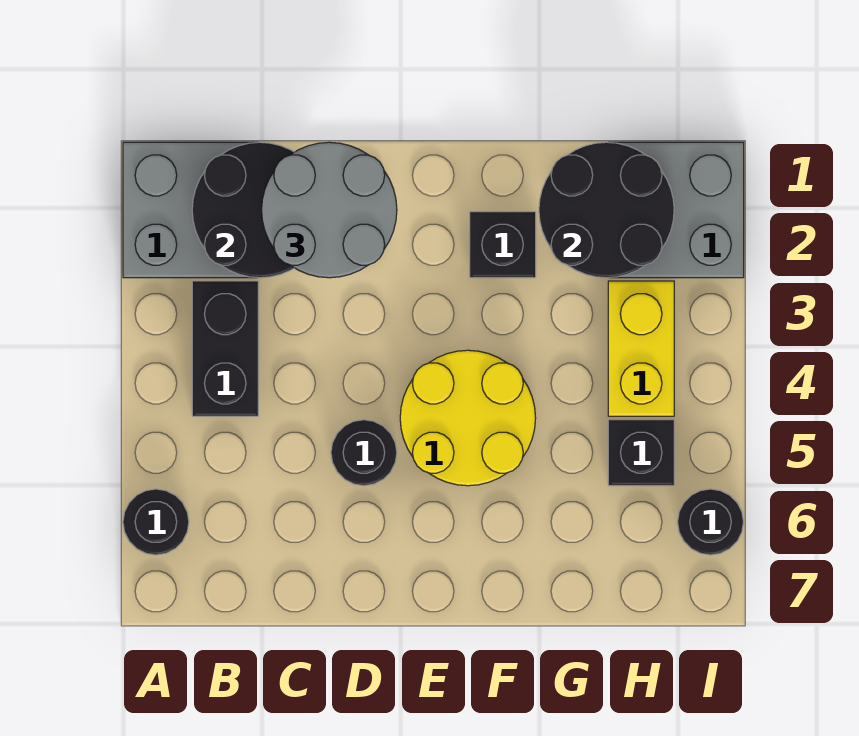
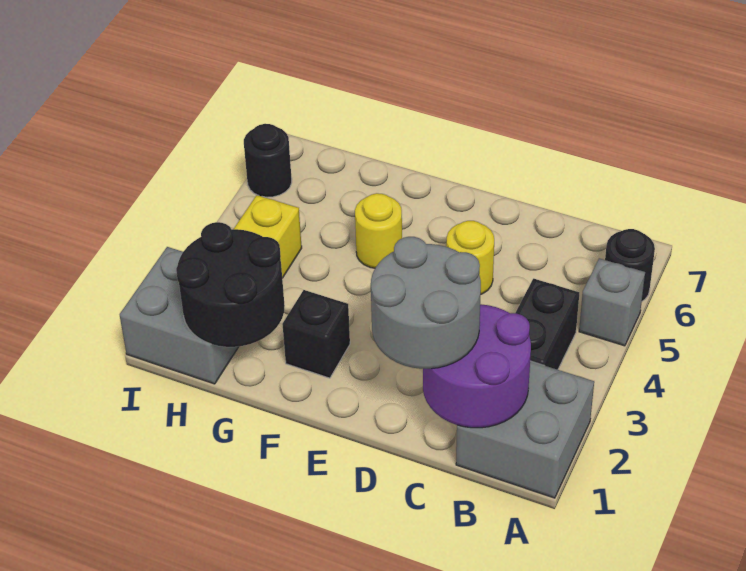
none -> grey brick A5 level 1
black round brick B1:C2 level 2 -> purple round brick B1:C2 level 2
black round brick D5 level 1 -> yellow round brick D5 level 1
yellow round brick E4:F5 level 1 -> yellow round brick F5 level 1
black brick H5 level 1 -> none

